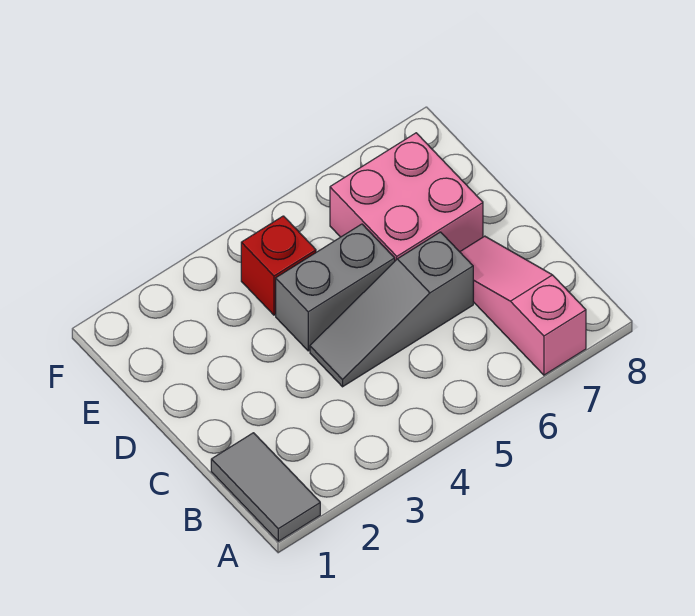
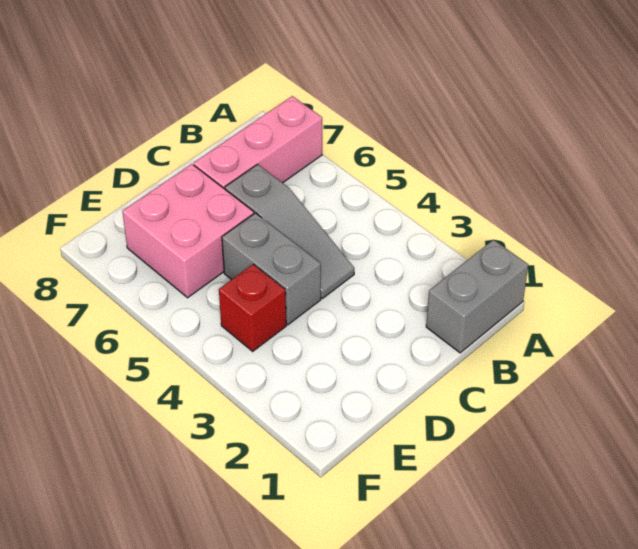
grey tile A1:B1 level 1 -> grey brick A1:B1 level 1
pink slope A7:C7 level 1 top A -> pink brick A7:C7 level 1

